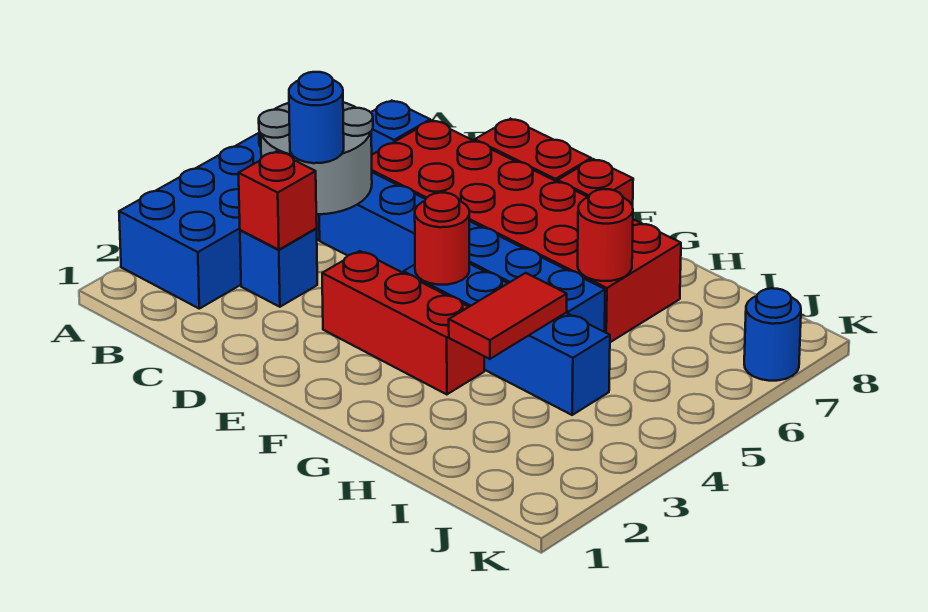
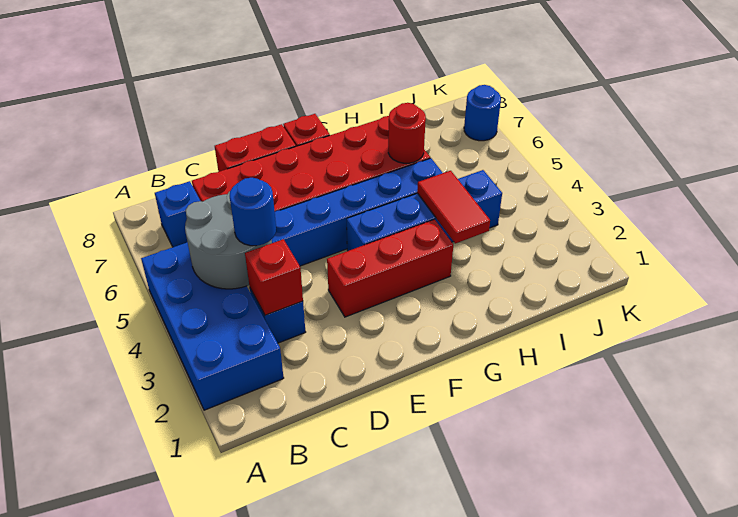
red round brick F4 level 2 -> none

